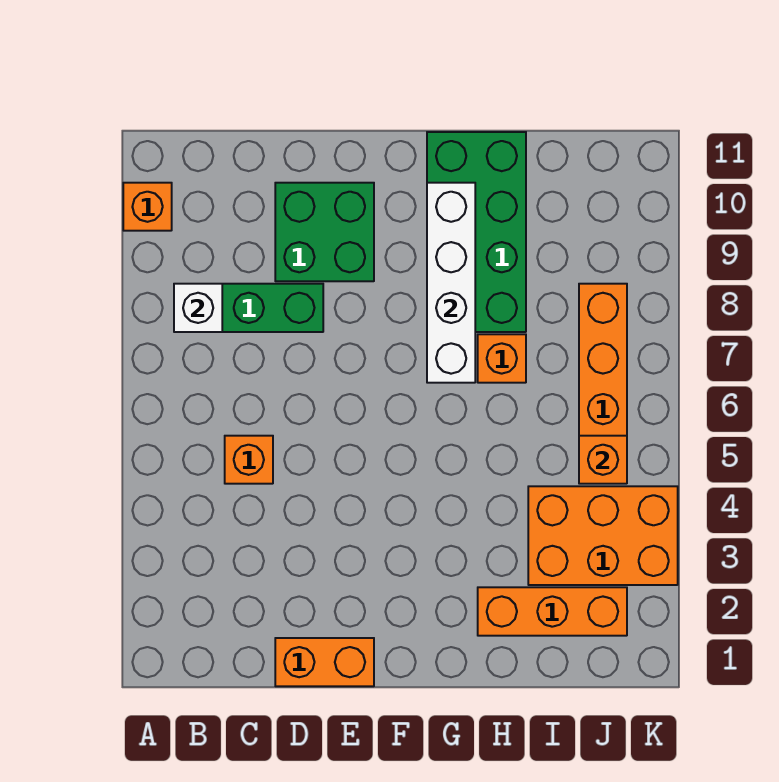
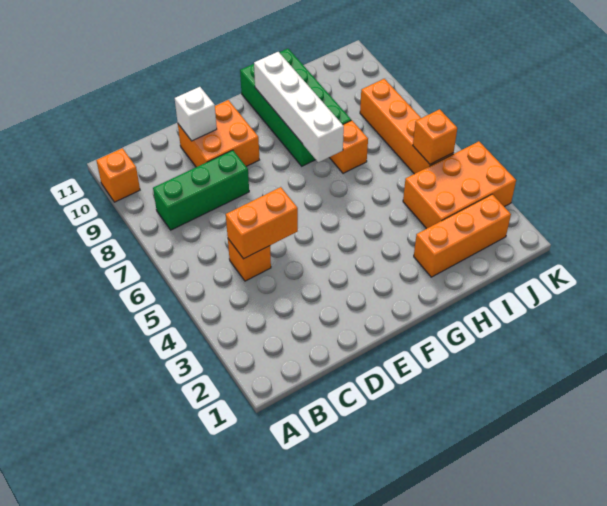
white brick B8 level 2 -> white brick D10 level 2
orange brick D1:E1 level 1 -> orange brick C5:D5 level 2
green brick D9:E10 level 1 -> orange brick D9:E10 level 1

